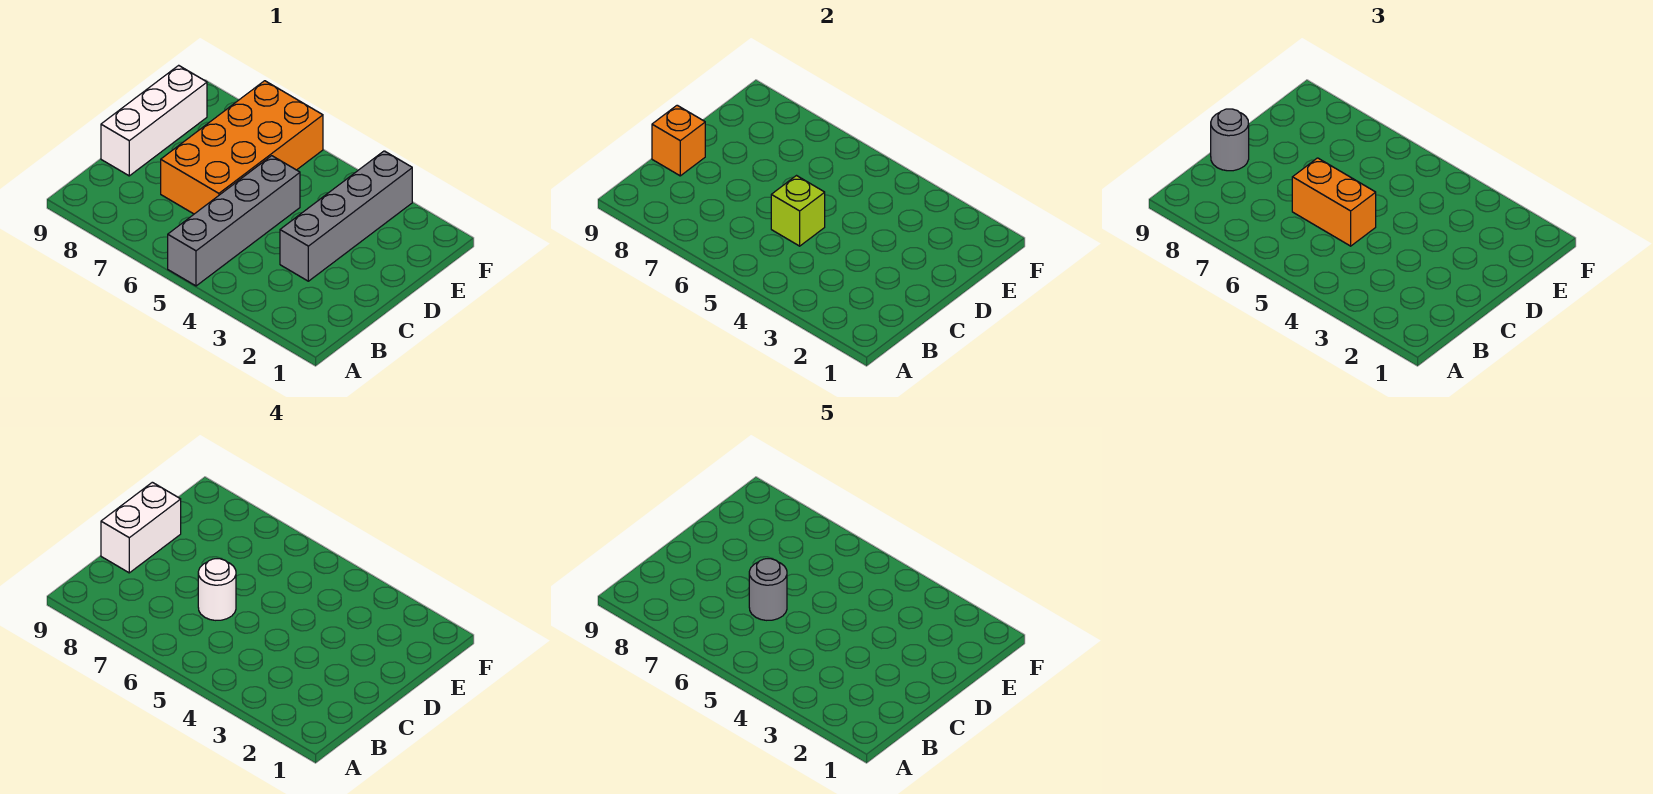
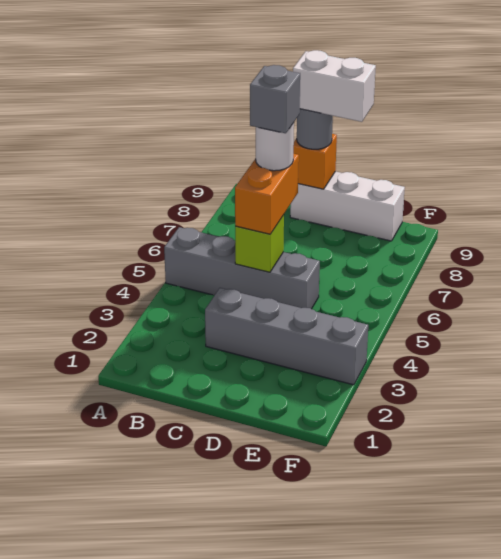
orange brick C6:F7 level 1 -> none
grey round brick C6 level 5 -> grey brick C6 level 5

